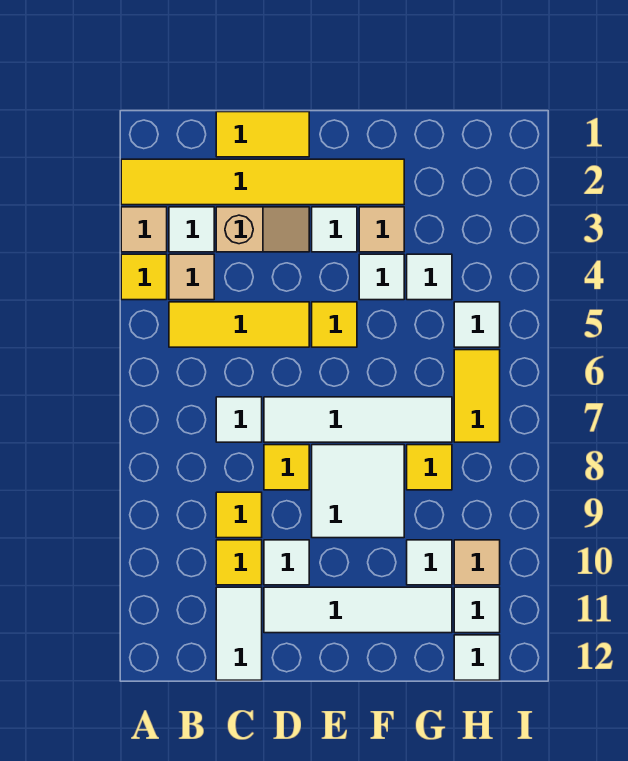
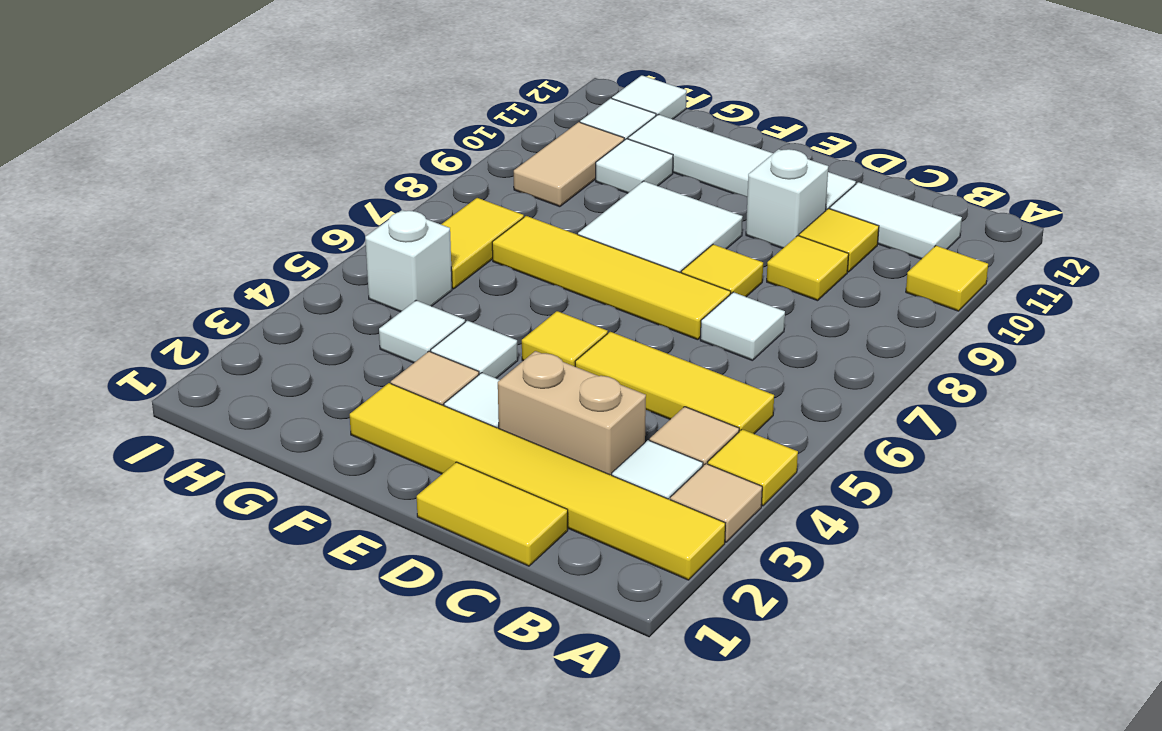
tan slope C3:D3 level 1 top C -> tan brick C3:D3 level 1
white tile C11:C12 level 1 -> white tile B11:C11 level 1
white tile D7:G7 level 1 -> yellow tile D7:G7 level 1
white tile D10 level 1 -> white brick D10 level 1
yellow tile G8 level 1 -> yellow tile A10 level 1
white tile H5 level 1 -> white brick H5 level 1
tan tile H10 level 1 -> tan tile H9:H10 level 1

